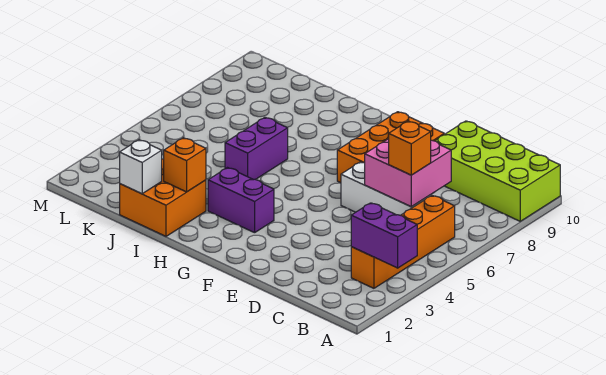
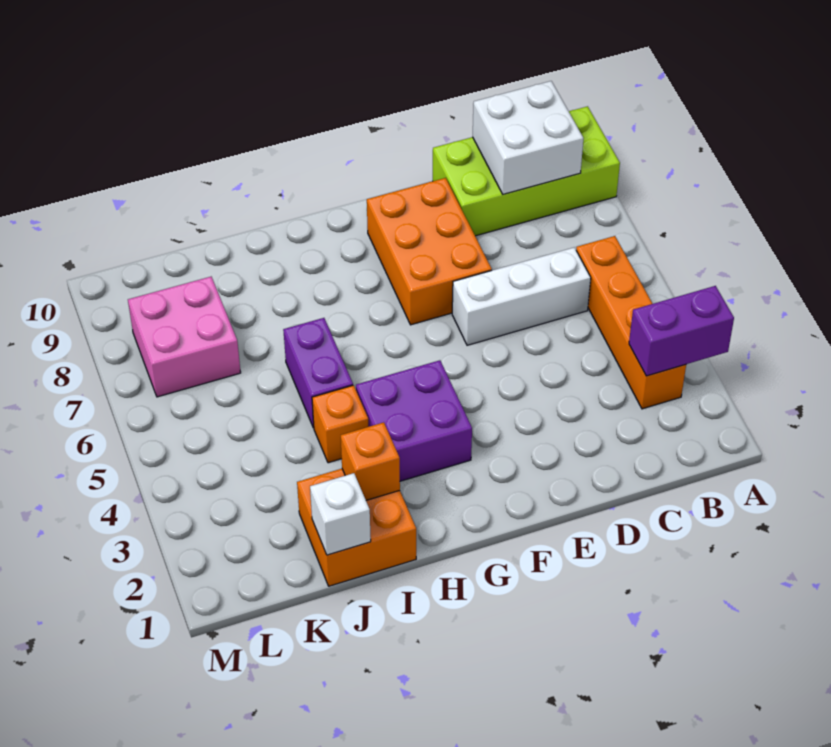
none -> white brick B9:C10 level 2
pink brick C6:D7 level 2 -> pink brick K7:L8 level 1
orange brick C6 level 3 -> orange brick I4 level 1
purple brick G3:H3 level 1 -> purple brick G3:H4 level 1

